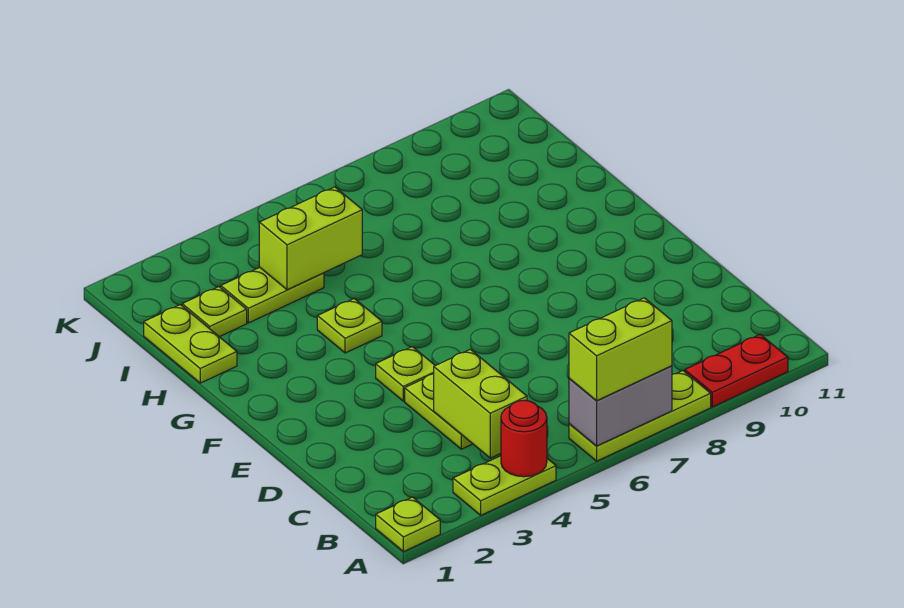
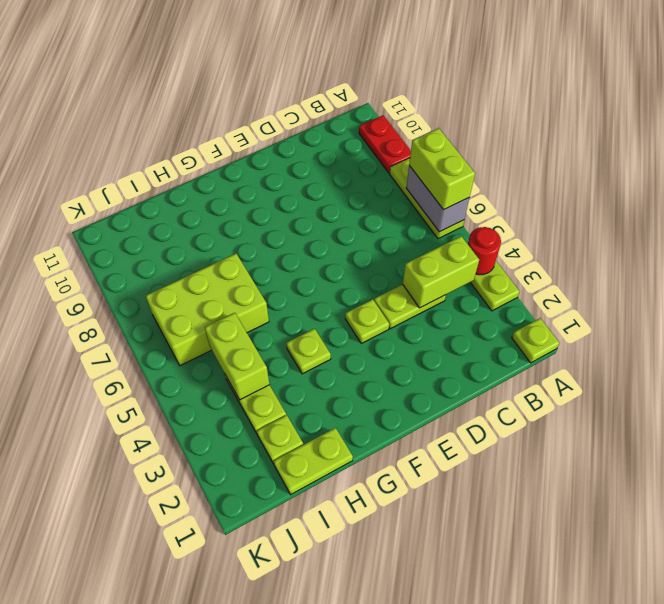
none -> lime brick H6:J7 level 1

